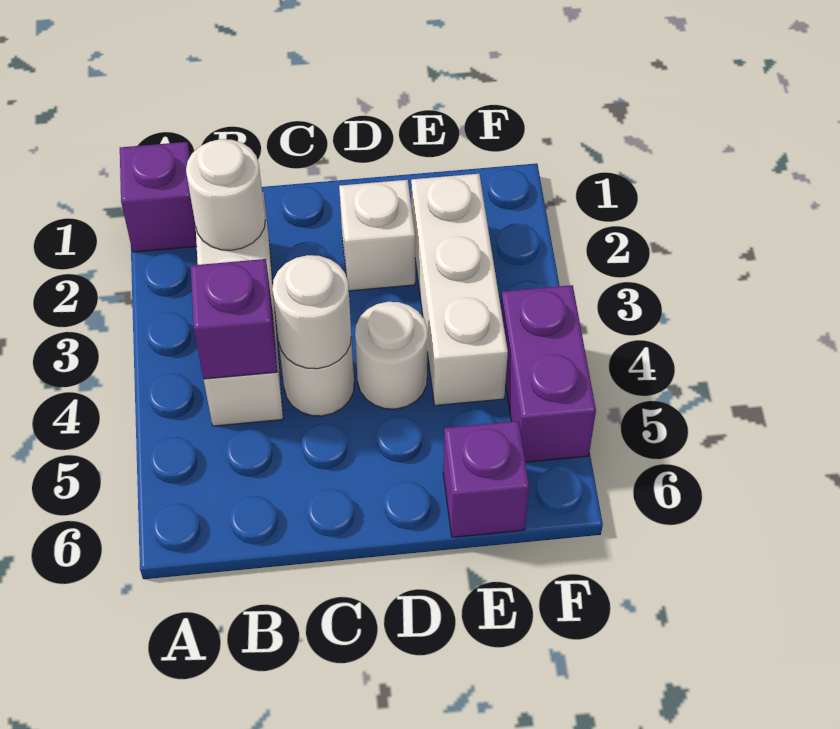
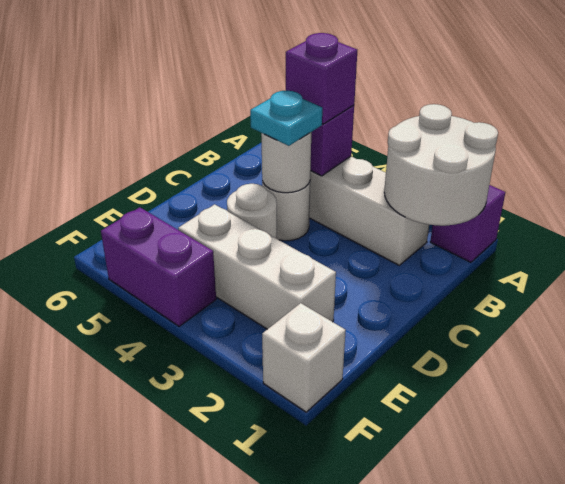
white round brick B2 level 2 -> white round brick A1:B2 level 2
none -> cyan plate C4 level 3
white brick D2 level 1 -> white brick F1 level 1
purple brick E6 level 1 -> purple brick B4 level 3

